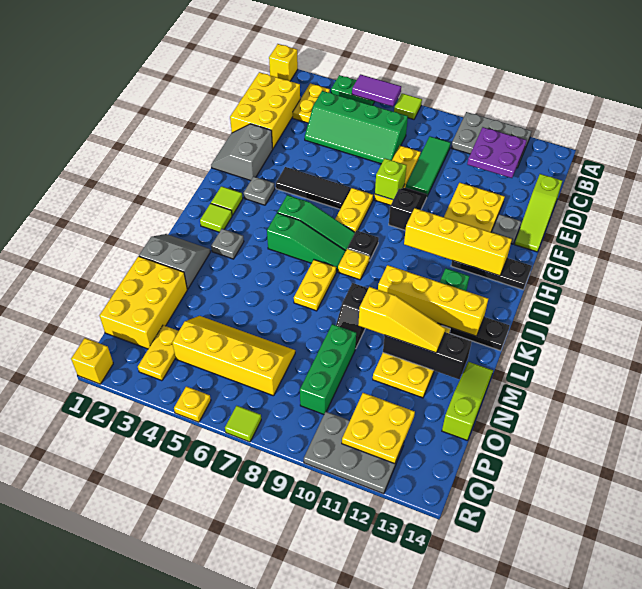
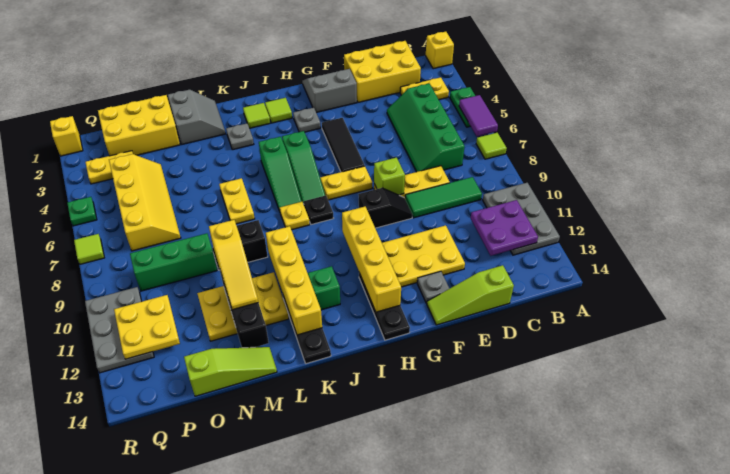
yellow plate K7:L7 level 1 -> yellow plate L6:L7 level 1
yellow plate R5 level 1 -> green plate R5 level 1

